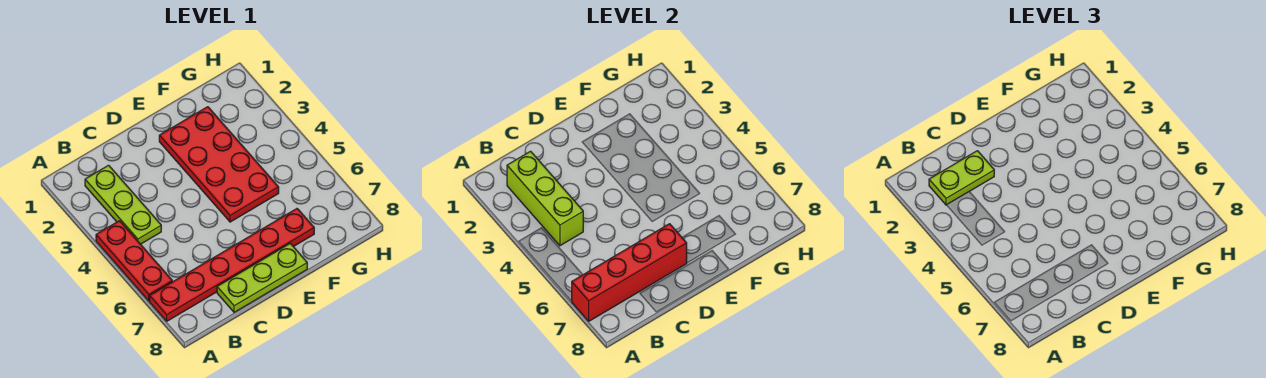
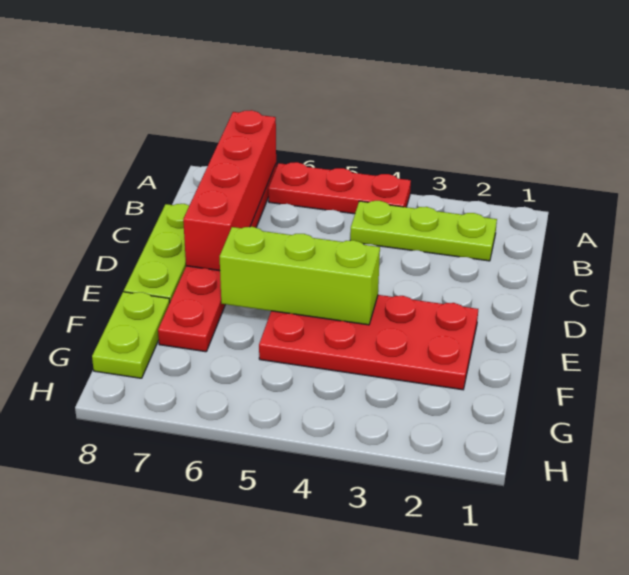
lime brick B2:B4 level 2 -> lime brick E4:E6 level 2
lime plate B2:C2 level 3 -> lime plate F8:G8 level 1

